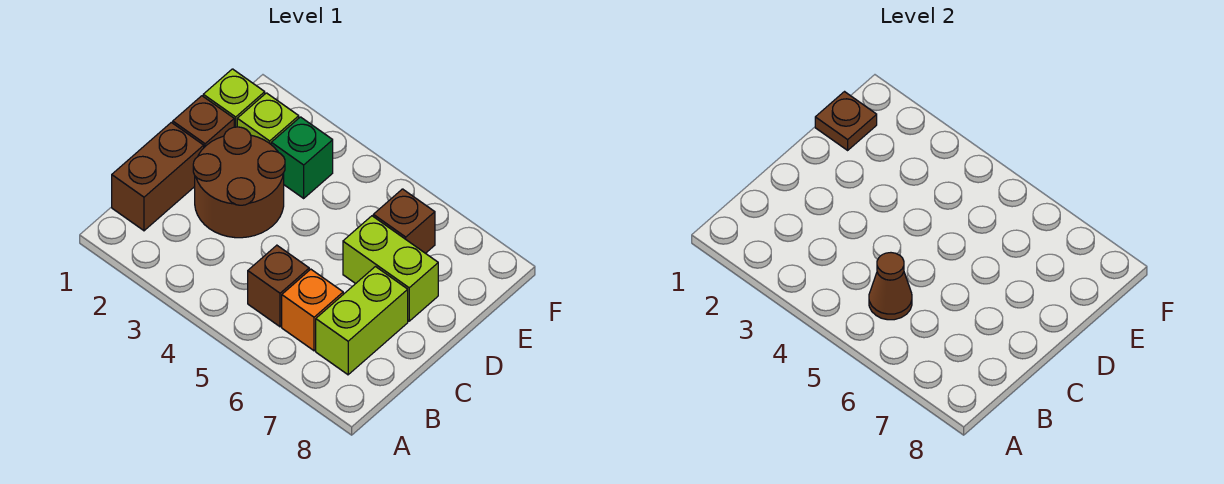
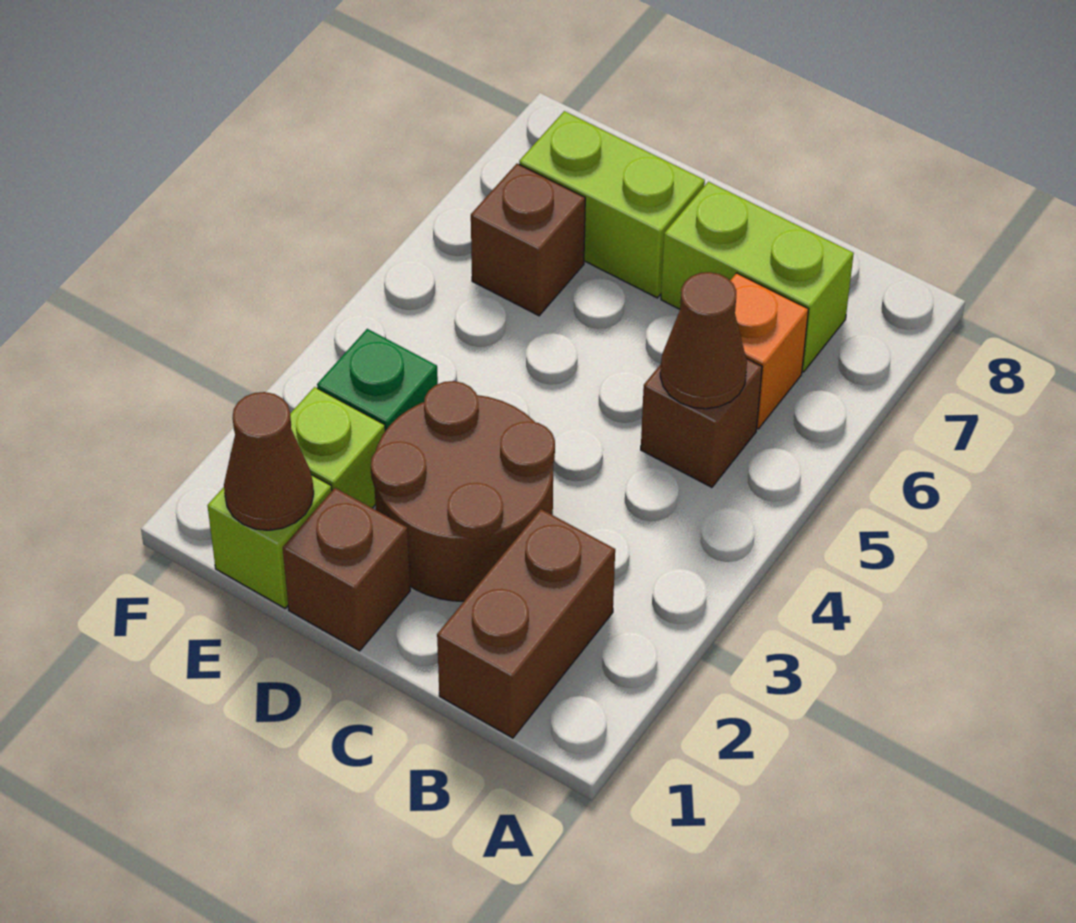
brown brick B1:C1 level 1 -> brown brick B1:B2 level 1
lime brick D6:D7 level 1 -> lime brick D7:E7 level 1
brown plate E1 level 2 -> brown cone E1 level 2

